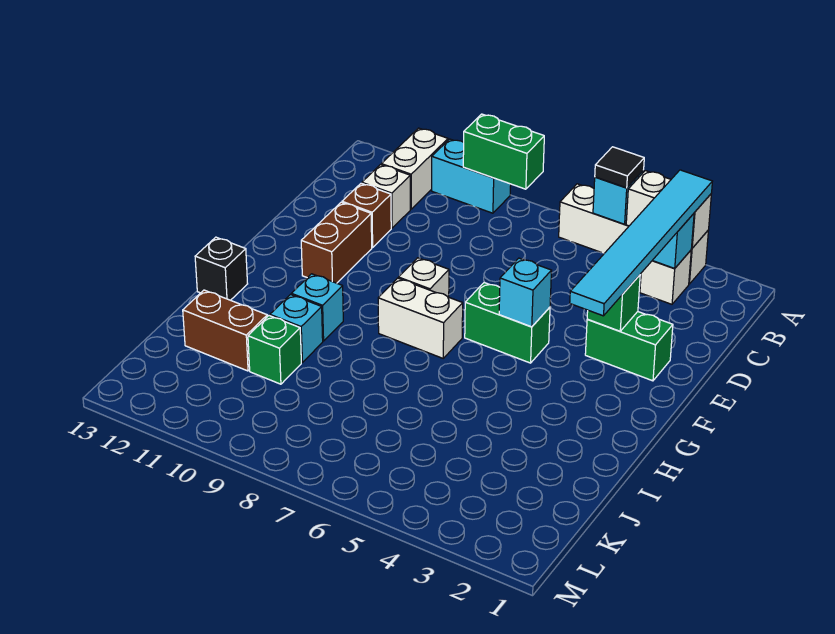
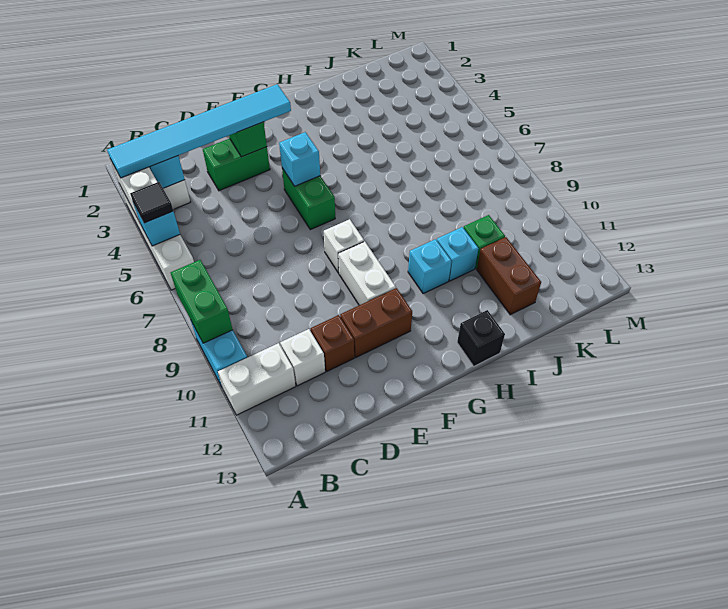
green brick E2:E3 level 1 -> green brick D3:E3 level 1
white brick G7:G8 level 1 -> white brick F9:F10 level 1

